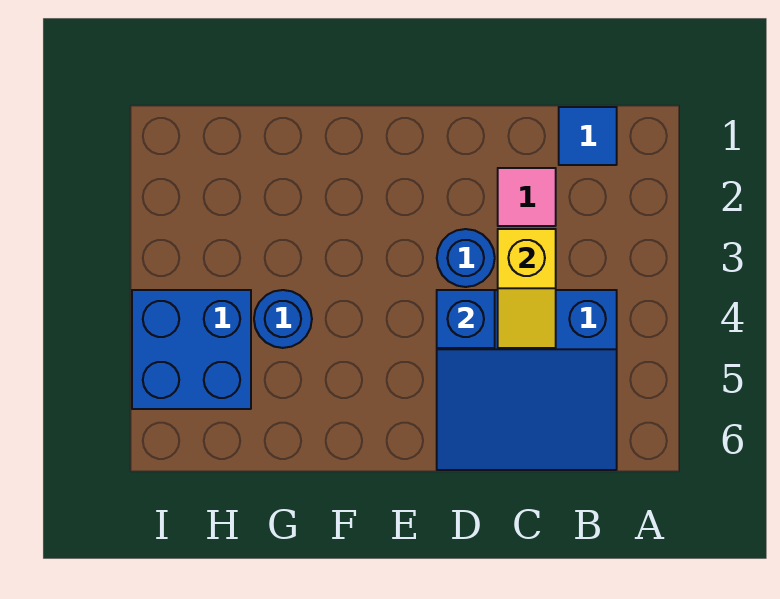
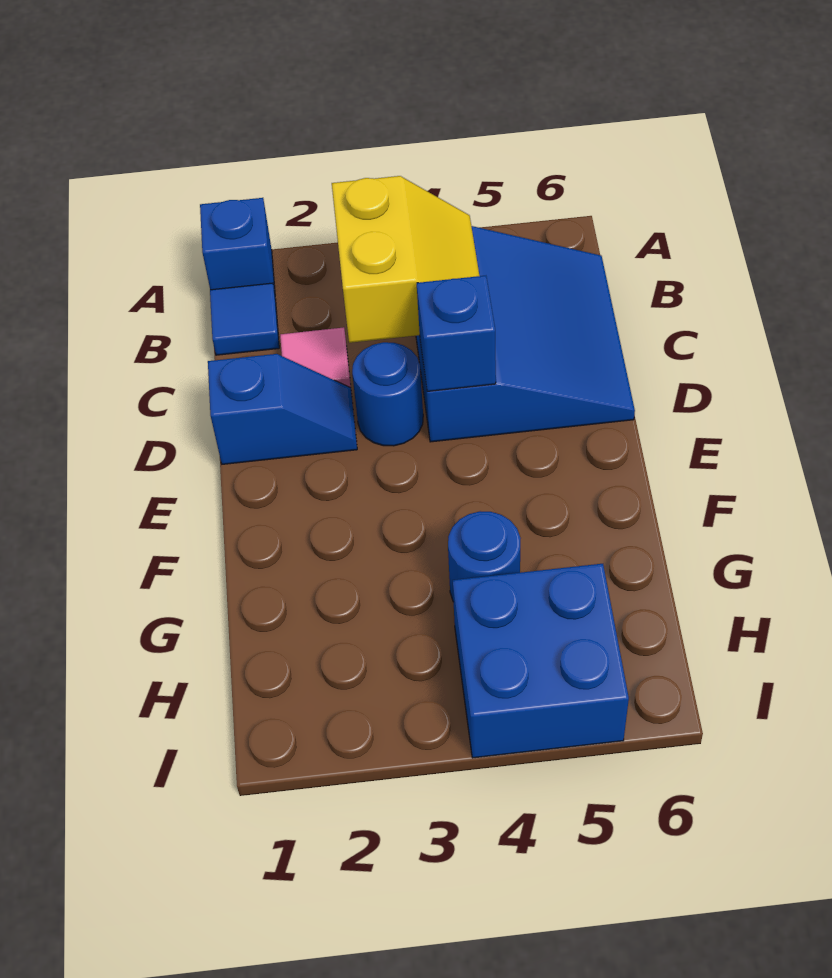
none -> blue brick A1 level 1
yellow slope C3:C4 level 2 top 3 -> yellow slope B3:C4 level 2 top 3
none -> blue slope D1:D2 level 1 top 1

